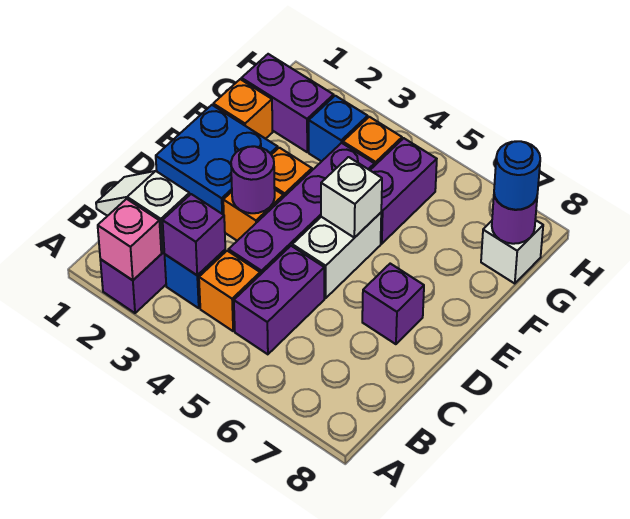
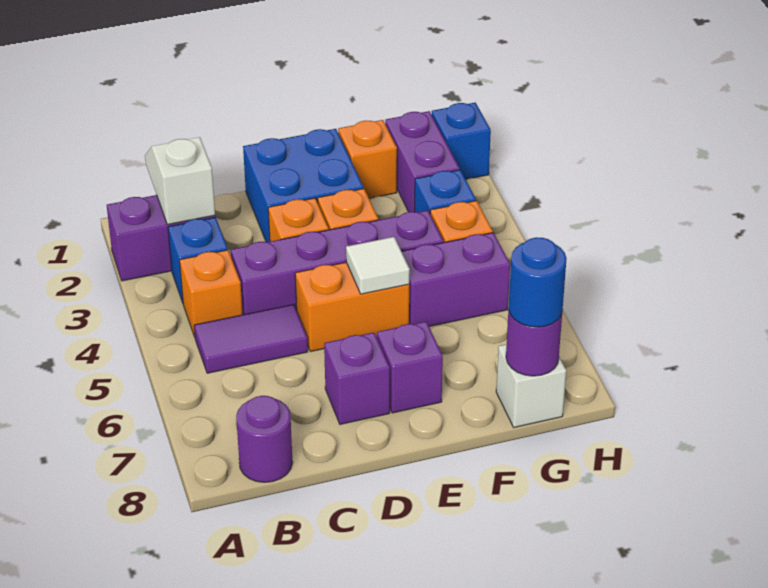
pink brick A2 level 2 -> none
purple brick B3 level 2 -> purple brick E7 level 1
purple brick B5:C5 level 1 -> purple tile B5:C5 level 1
purple round brick D3 level 2 -> purple round brick B8 level 1
white brick D5:E5 level 1 -> orange brick D5:E5 level 1
white brick E5 level 2 -> white tile E5 level 2
none -> blue brick H1 level 1

